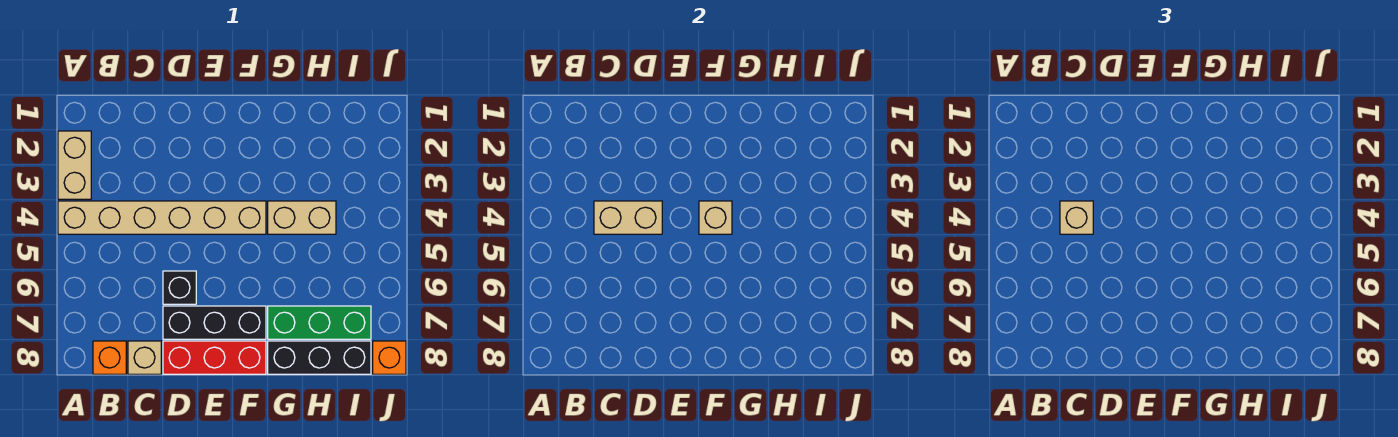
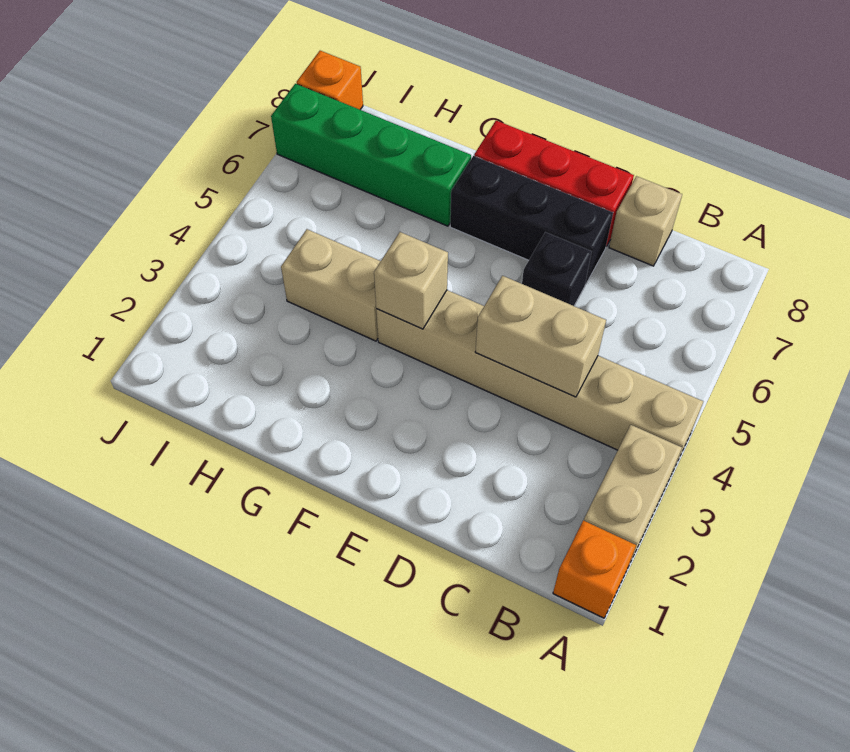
orange brick B8 level 1 -> orange brick A1 level 1
tan brick C4 level 3 -> none
green brick G7:I7 level 1 -> green brick G7:J7 level 1
black brick G8:I8 level 1 -> none

